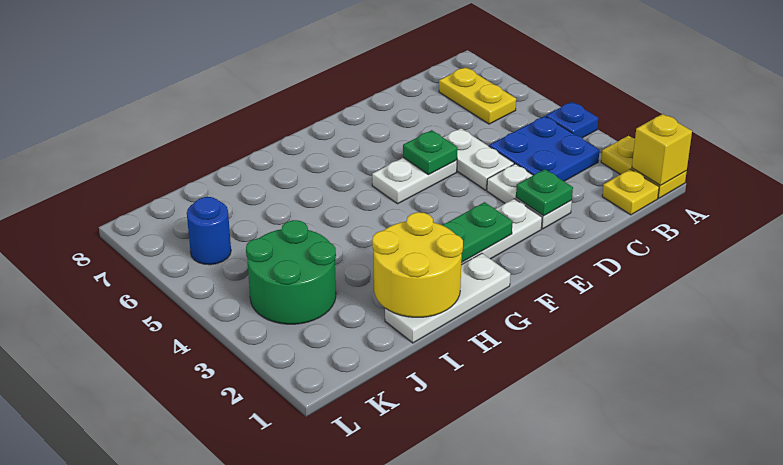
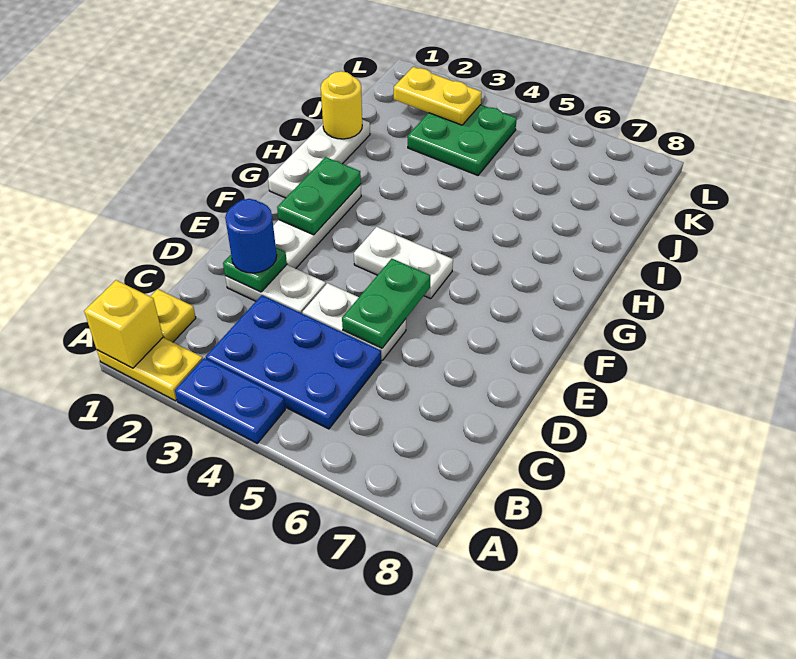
blue plate A4 level 1 -> blue plate A3:A4 level 1
blue plate B3:C4 level 1 -> blue plate B3:C5 level 1
yellow plate B6:B7 level 1 -> yellow plate K2:K3 level 2
white plate E5:F5 level 1 -> white plate F4:F5 level 1
green plate E5 level 2 -> green plate D5:E5 level 2
yellow round brick H1:I2 level 2 -> yellow round brick I1 level 2
green round brick J3:K4 level 1 -> green plate J3:K4 level 1
blue round brick K6 level 1 -> blue round brick D2 level 3

